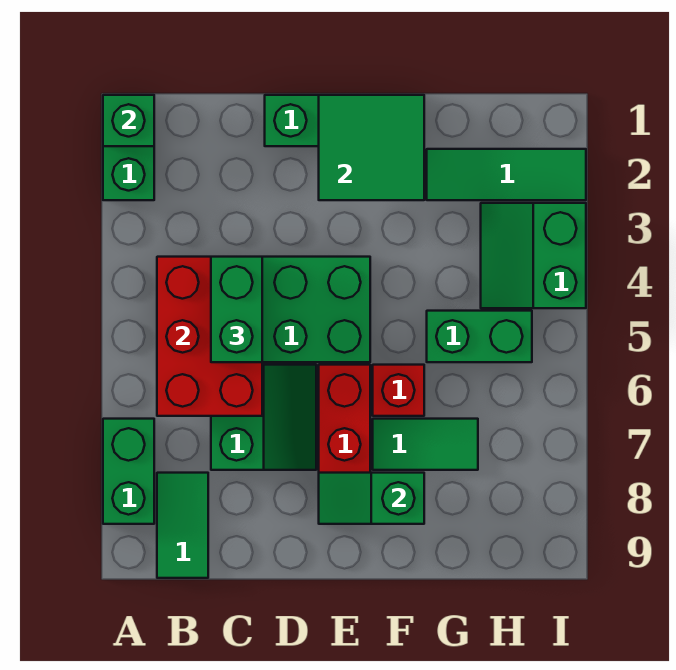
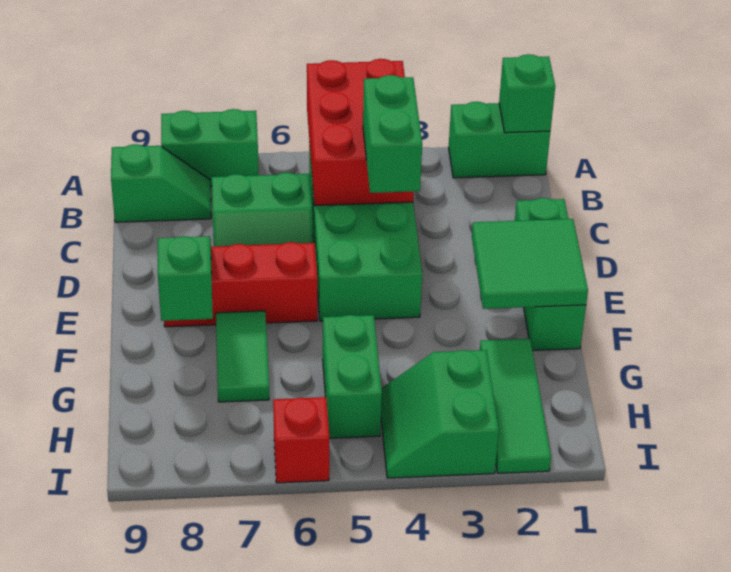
red brick B4:C6 level 2 -> red brick A4:C5 level 2
green tile B8:B9 level 1 -> green slope B8:B9 level 1 top 9
green brick C4:C5 level 3 -> green brick C4:D4 level 3
red brick F6 level 1 -> red brick I6 level 1
green slope H3:I4 level 1 top I -> green slope H3:I4 level 1 top 3

